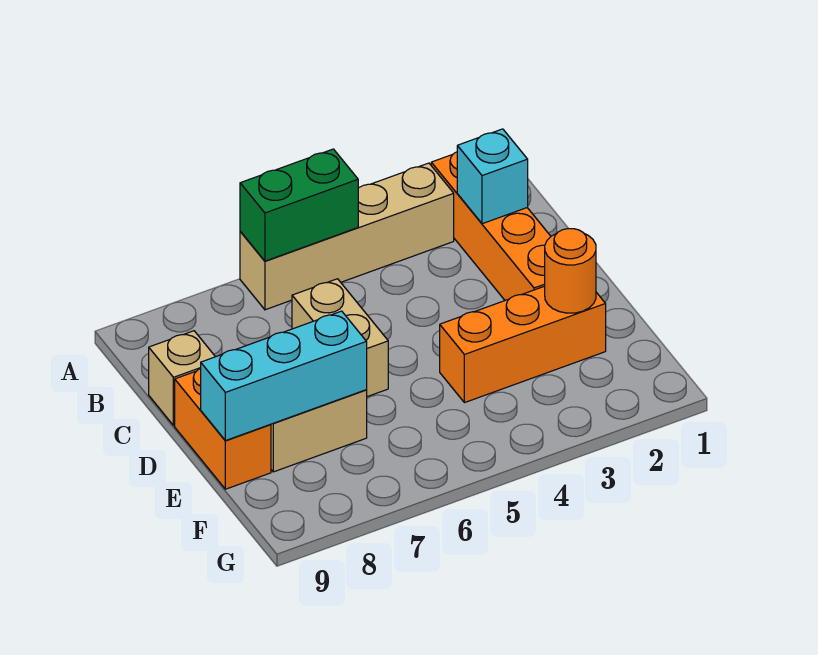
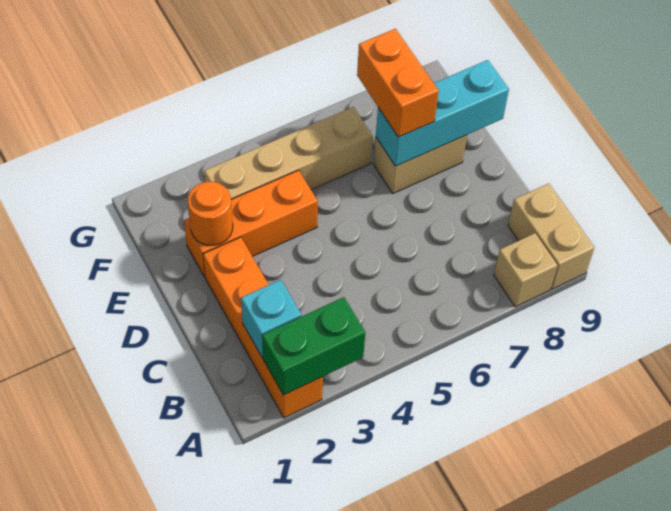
tan brick A3:A6 level 1 -> tan brick F3:F6 level 1
green brick A5:A6 level 2 -> green brick A2:A3 level 2
tan brick C6:D6 level 1 -> tan brick A9:B9 level 1
tan brick C9 level 1 -> tan brick A8 level 1
orange brick D9:E9 level 1 -> orange brick E7:F7 level 3

